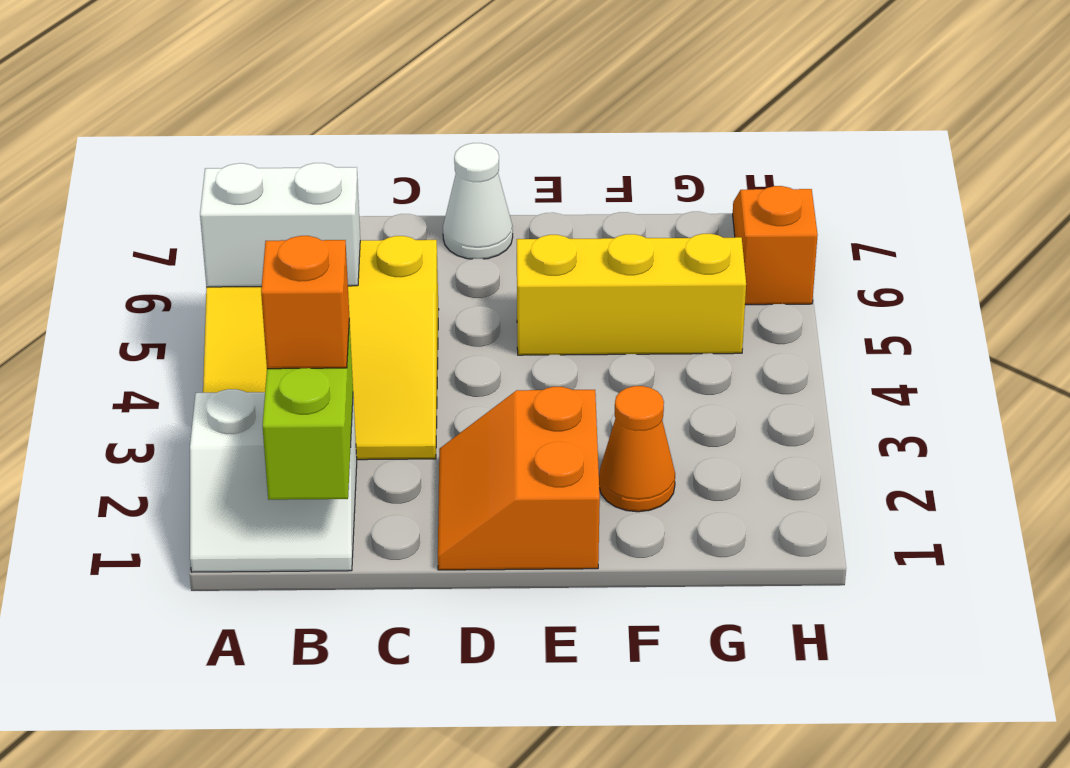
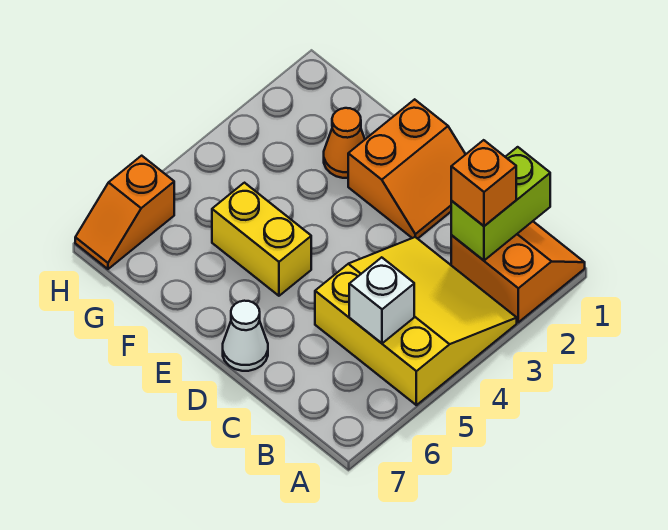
white slope A1:B2 level 1 top 2 -> orange slope A1:B2 level 1 top 2
white brick A5:B5 level 2 -> white brick B5 level 2
yellow brick E5:G5 level 1 -> yellow brick E5:F5 level 1

